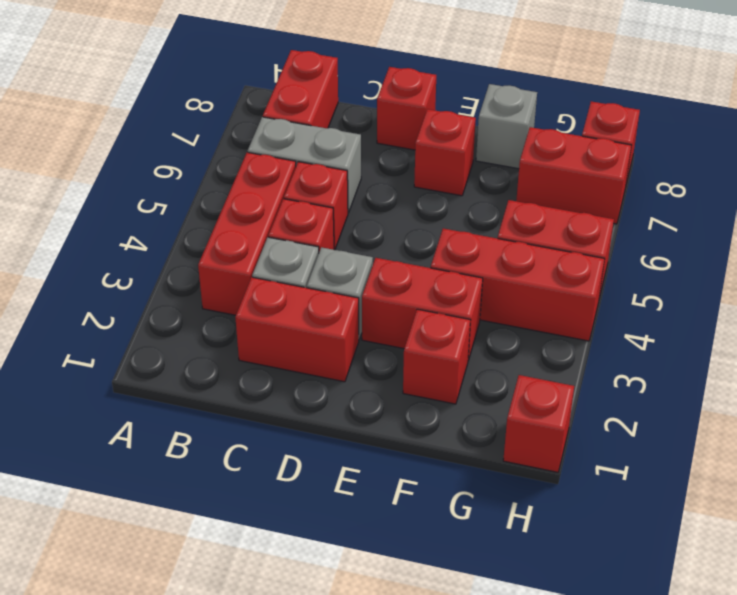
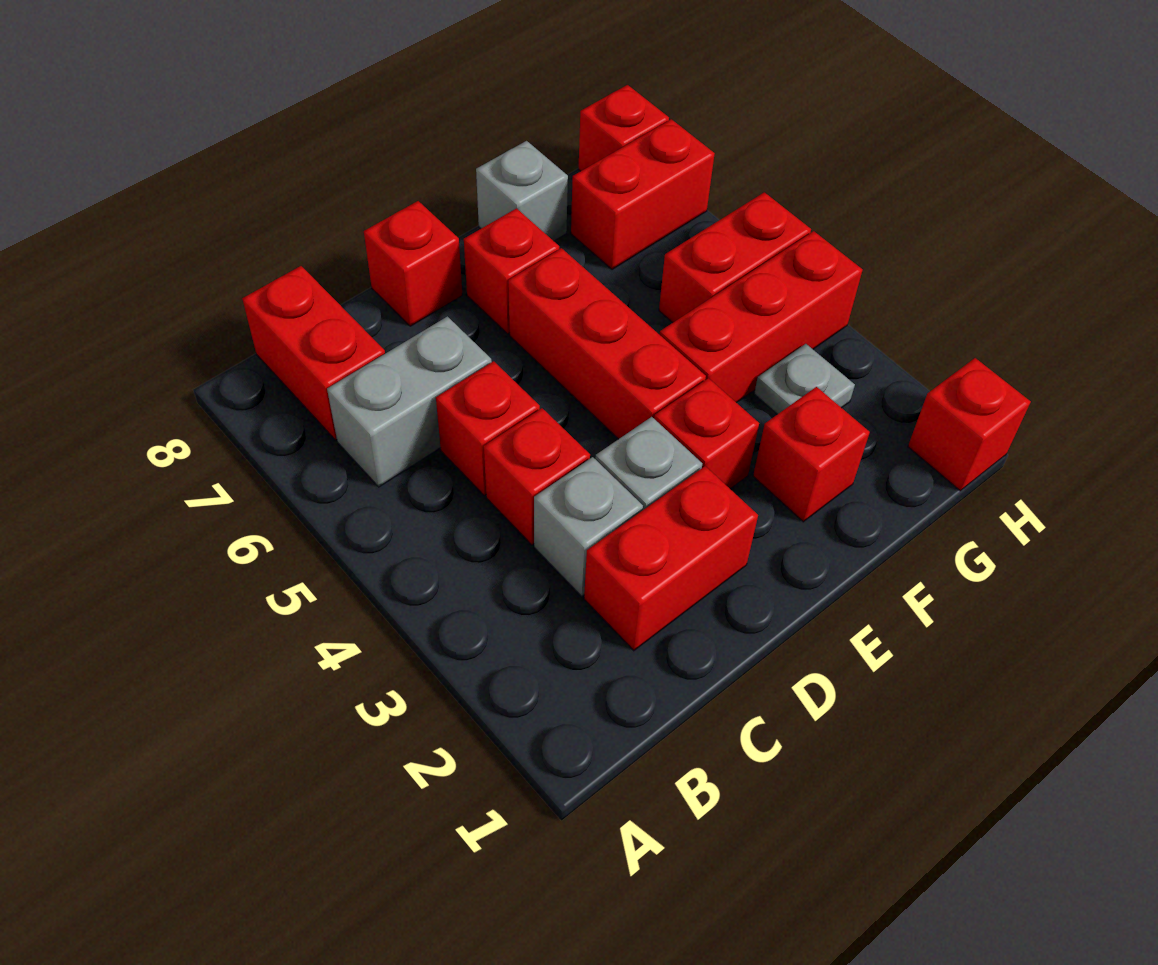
red brick B3:B5 level 1 -> red brick E4:E6 level 1
red brick E3:F3 level 1 -> red brick E3 level 1
none -> grey plate G3 level 1

